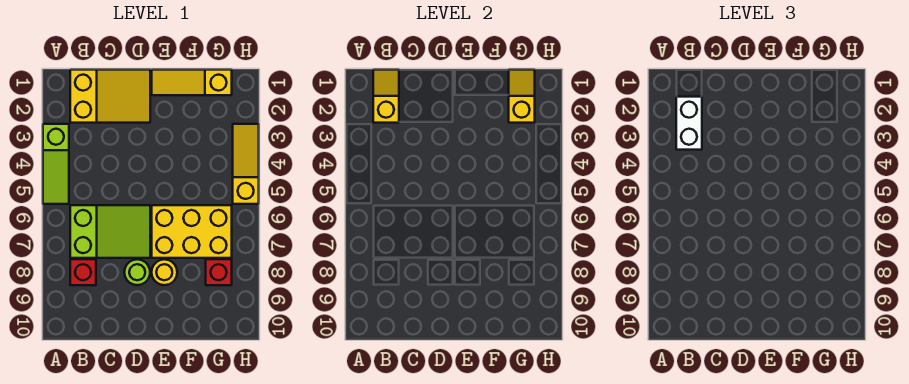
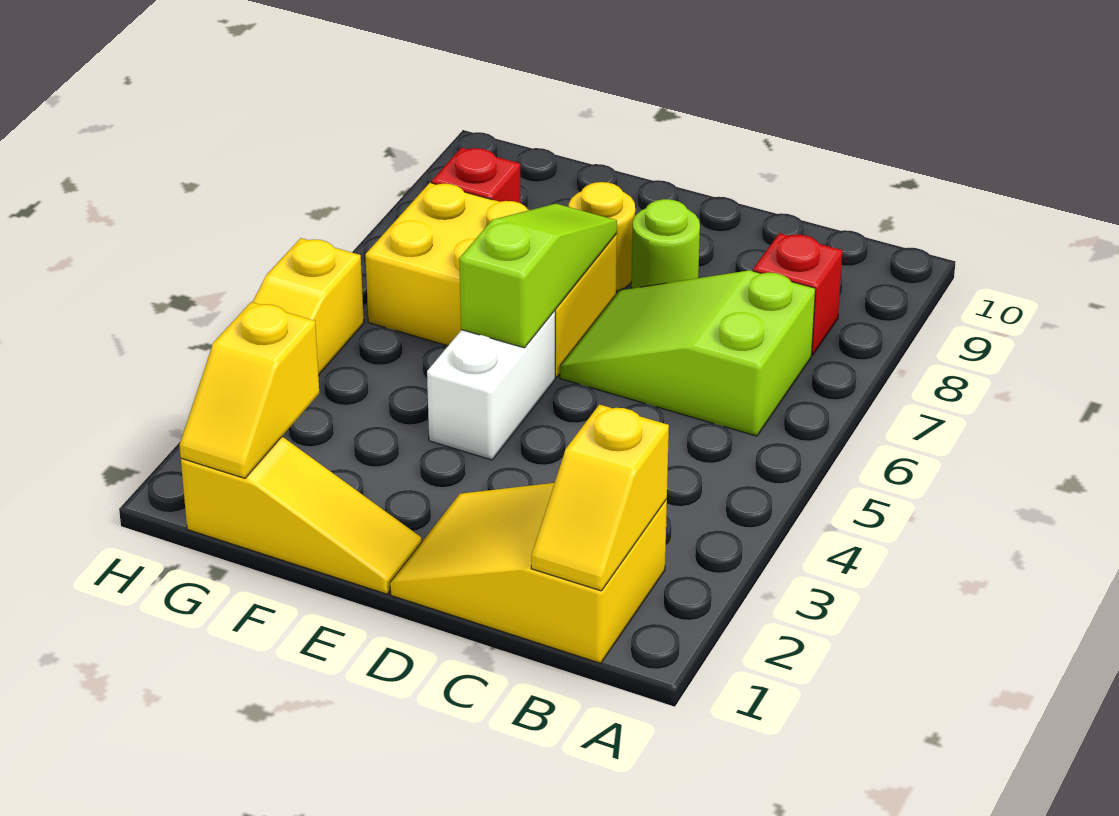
lime slope A3:A5 level 1 top 3 -> lime slope E5:E7 level 2 top 5
white brick B2:B3 level 3 -> white brick E4:E5 level 1

